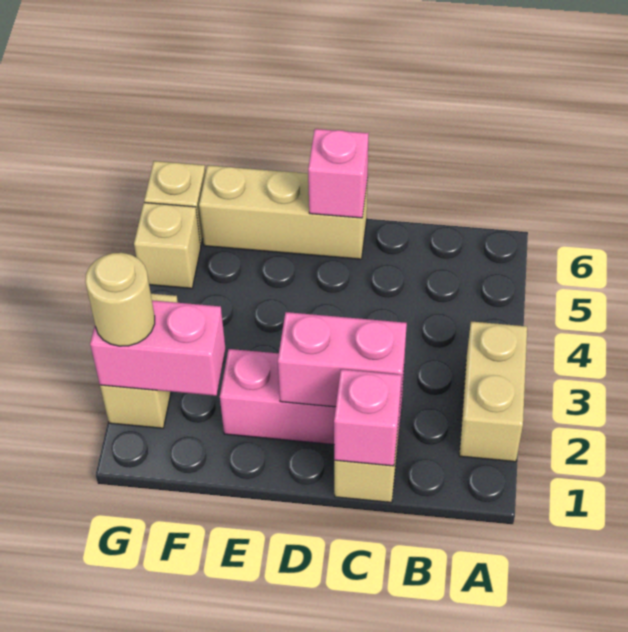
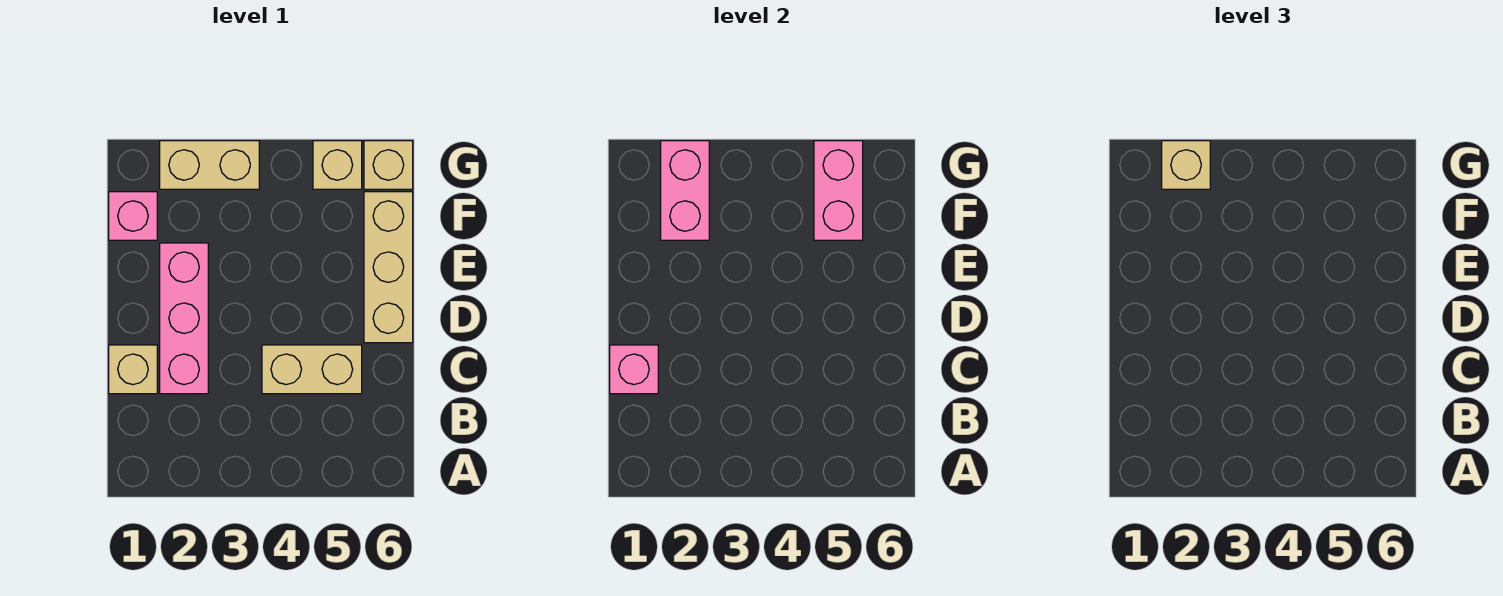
tan brick A2:A3 level 1 -> tan brick C4:C5 level 1
pink brick C2:D2 level 2 -> pink brick F5:G5 level 2
pink brick D6 level 2 -> pink brick F1 level 1
tan round brick G2 level 3 -> tan brick G2 level 3

